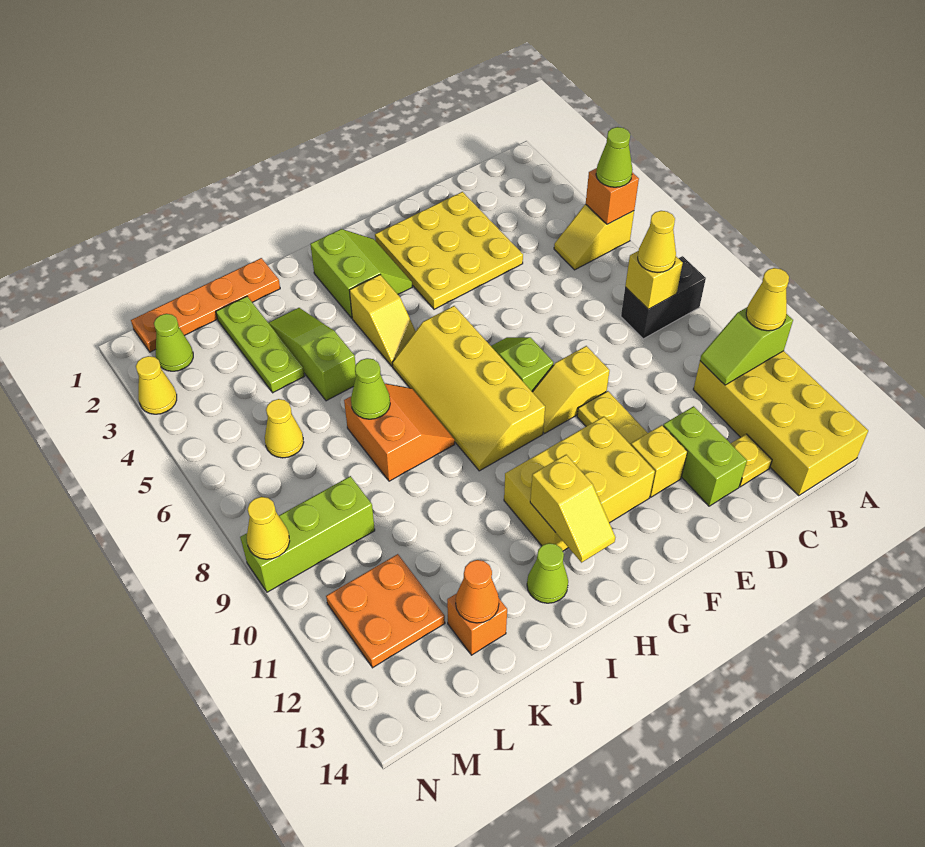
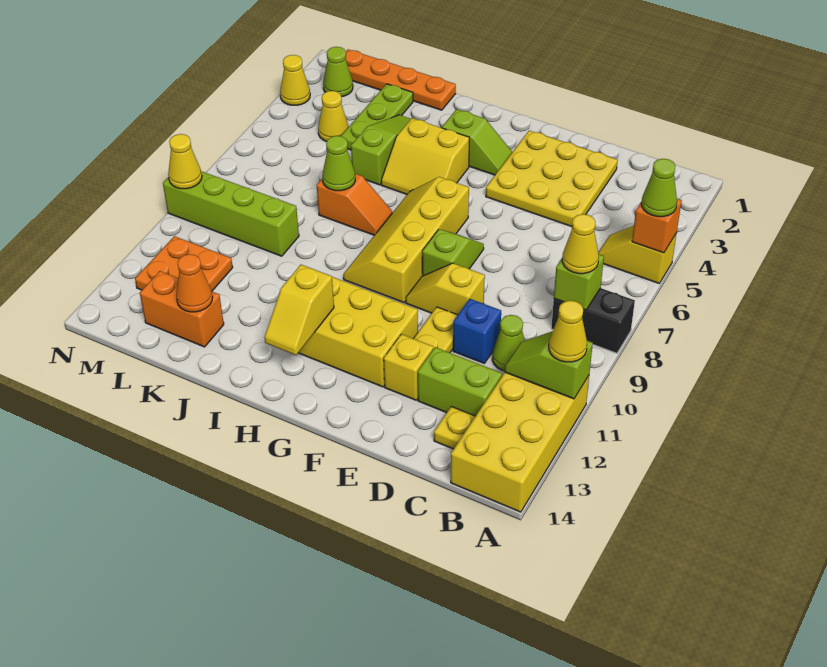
yellow brick B8 level 2 -> lime brick B8 level 2
none -> blue brick D10 level 1
lime brick D12:D13 level 1 -> lime brick C12:D12 level 1
lime slope G2:H3 level 1 top H -> lime slope G3:H3 level 1 top H
yellow slope H4:H5 level 1 top 4 -> yellow slope H4:I5 level 1 top 4
orange slope I7:J8 level 1 top J -> orange slope I7:J7 level 1 top J
lime cone I13 level 1 -> lime cone C10 level 1
orange brick K13 level 1 -> orange brick K13:L13 level 1
yellow cone L6 level 1 -> yellow cone L4 level 1
lime brick L9:N9 level 1 -> lime brick K9:N9 level 1

